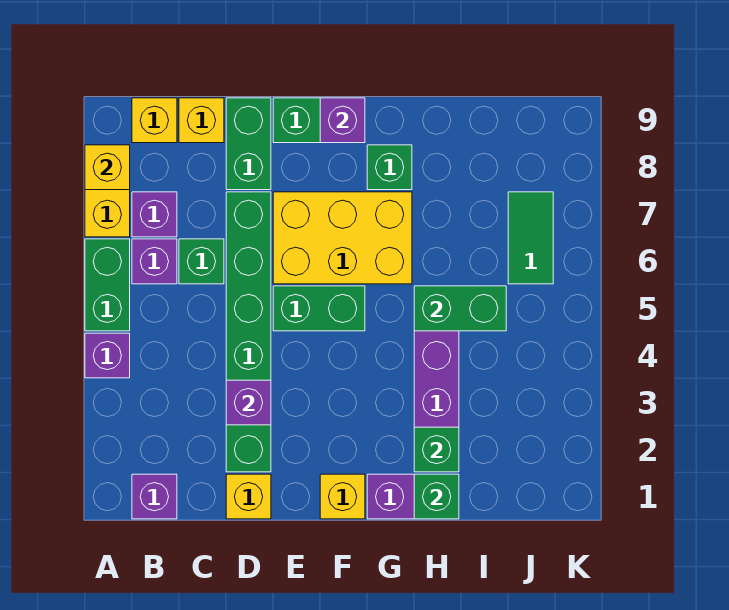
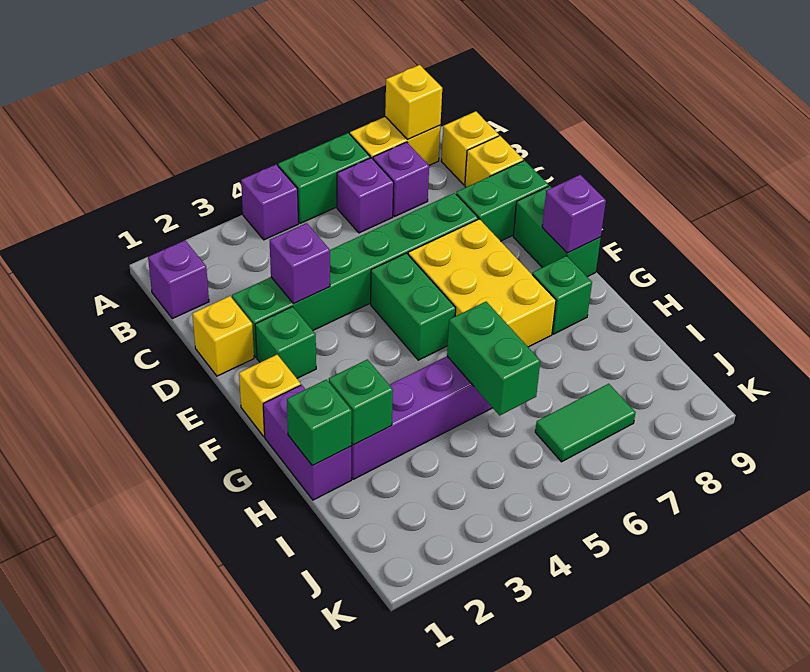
green brick C6 level 1 -> green brick E2 level 1

